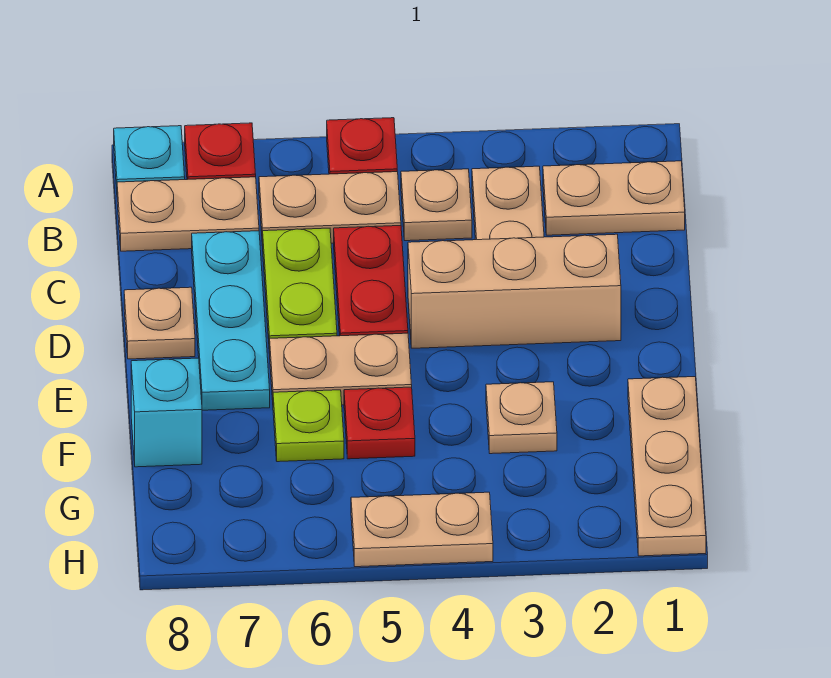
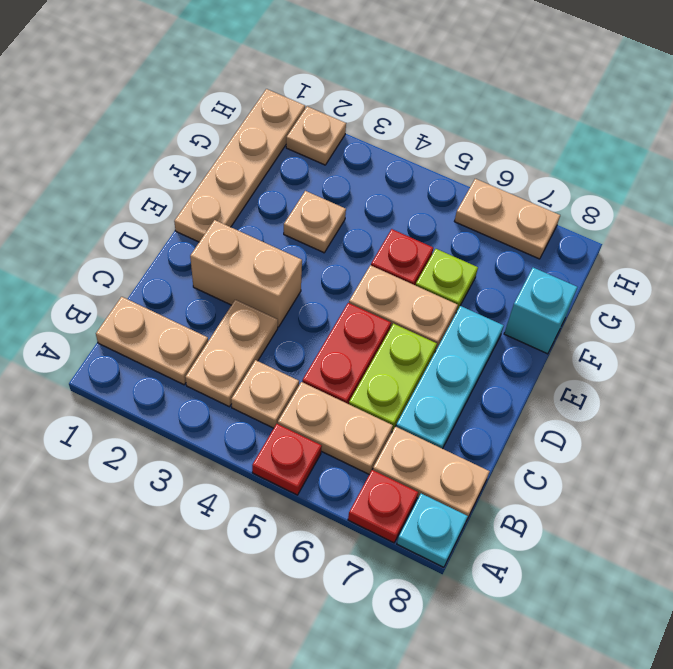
tan brick D2:D4 level 1 -> tan brick D2:D3 level 1
tan plate D8 level 1 -> tan plate H2 level 1
tan plate F1:H1 level 1 -> tan plate E1:H1 level 1
tan plate H4:H5 level 1 -> tan plate H6:H7 level 1

